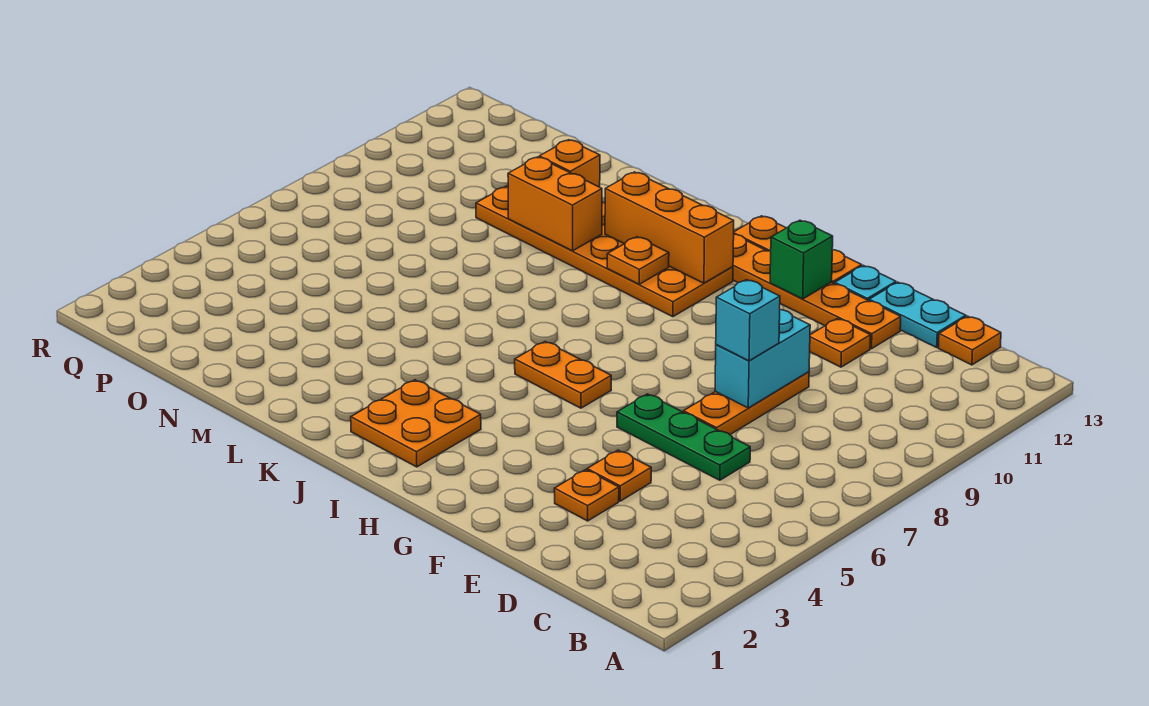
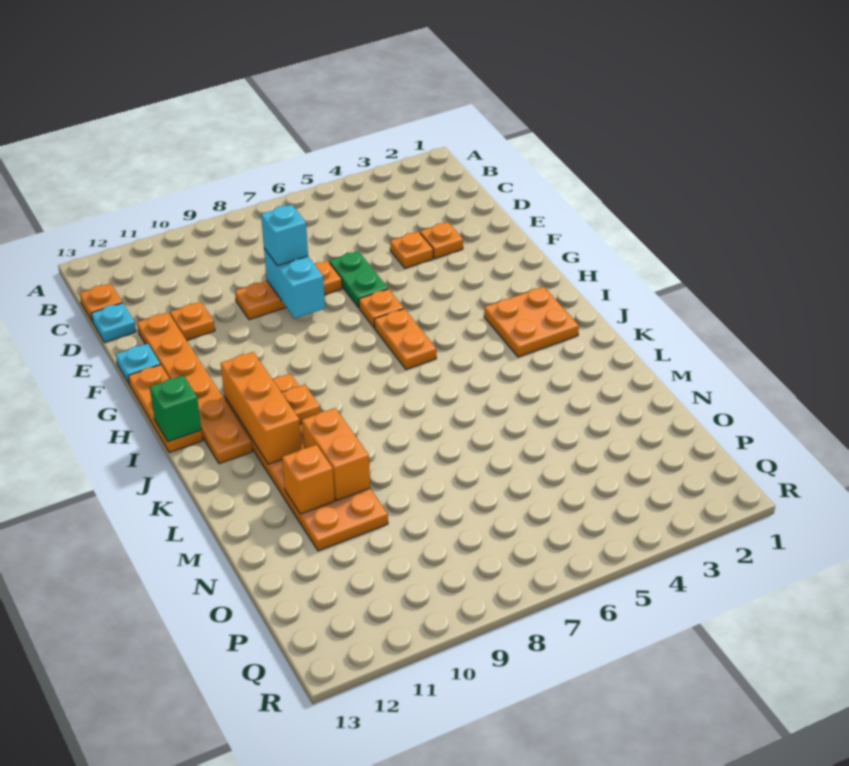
green plate D6:F6 level 1 -> green plate E6:F6 level 1
cyan plate D13:E13 level 1 -> cyan plate D13 level 1
cyan brick E8:E9 level 2 -> cyan brick E8:F8 level 2
none -> orange plate G6 level 1
green brick G12 level 2 -> green brick I13 level 2

